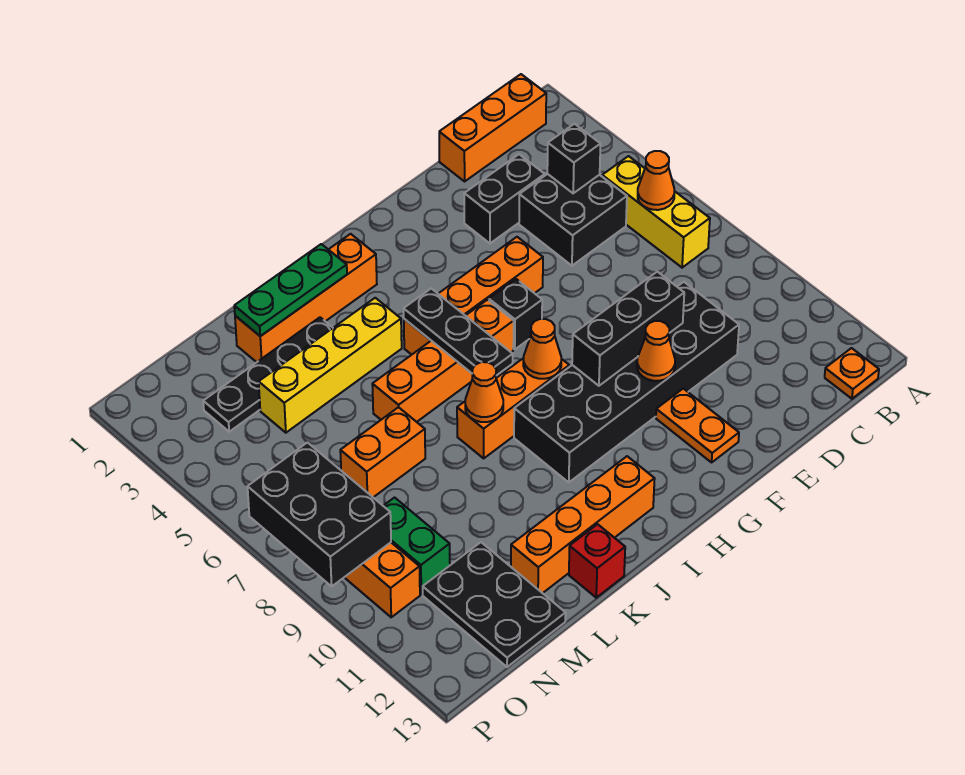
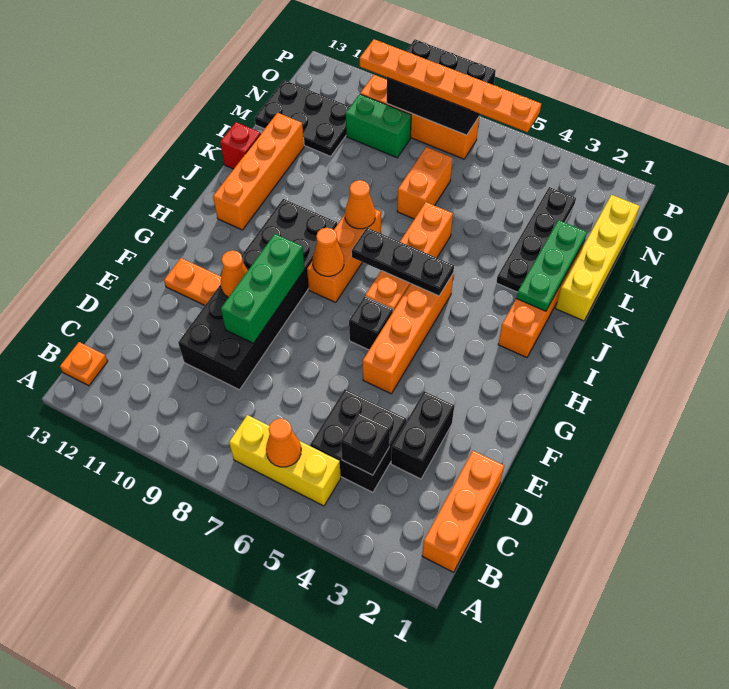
black brick E9:G9 level 2 -> green brick E9:G9 level 2
yellow brick J4:M4 level 1 -> yellow brick K1:N1 level 1
none -> orange plate O5:O10 level 3

